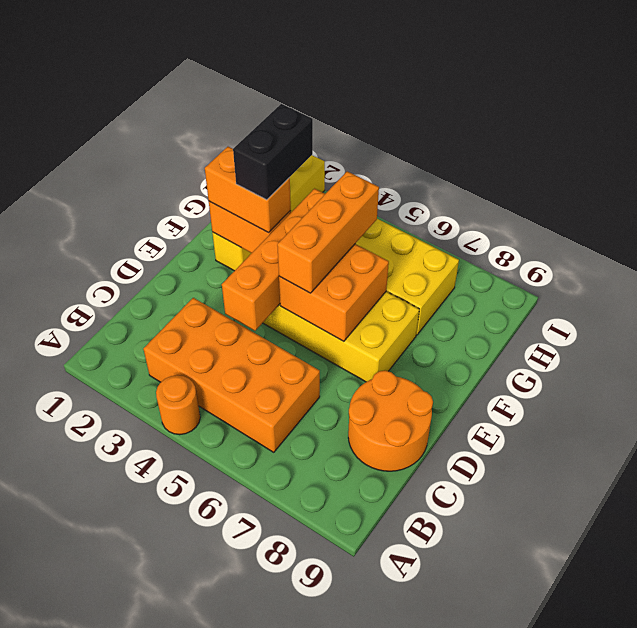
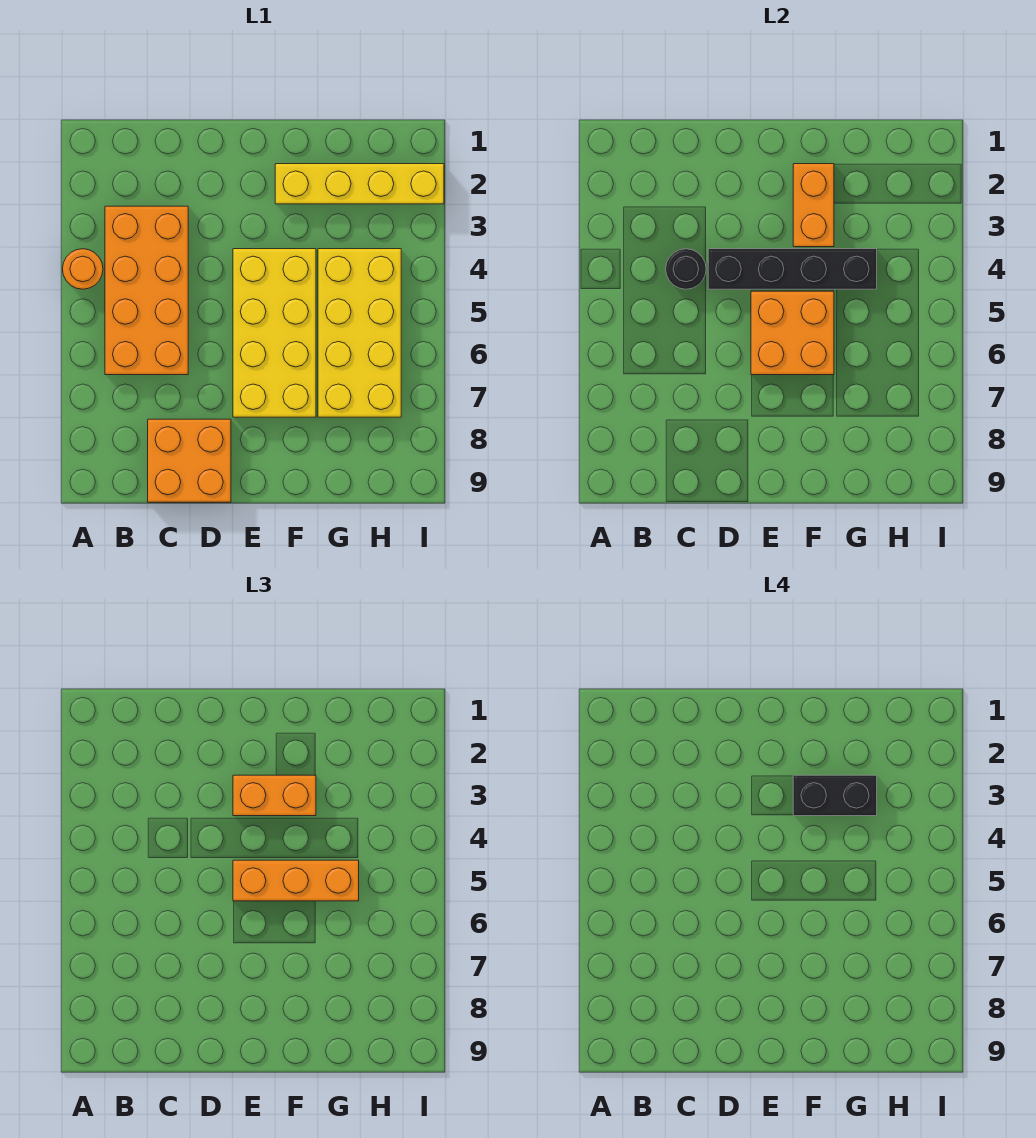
none -> black round brick C4 level 2
orange round brick C8:D9 level 1 -> orange brick C8:D9 level 1
orange brick D4:G4 level 2 -> black brick D4:G4 level 2
orange brick F2:F3 level 3 -> orange brick E3:F3 level 3

